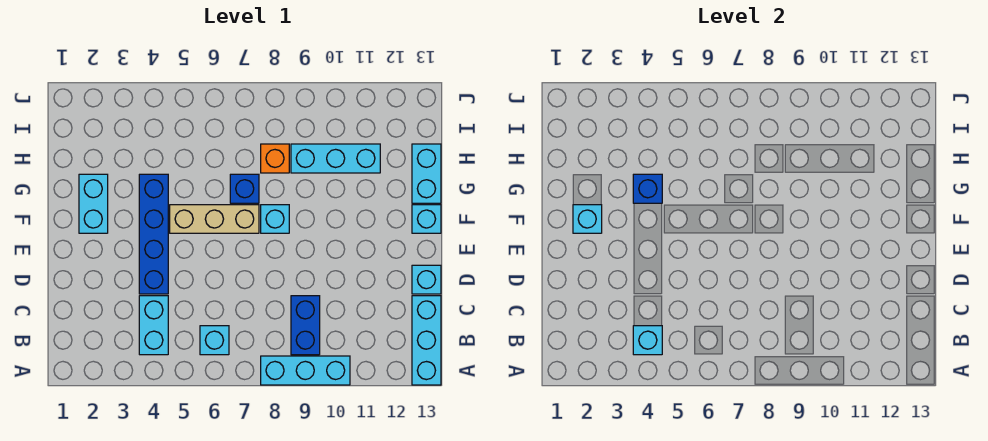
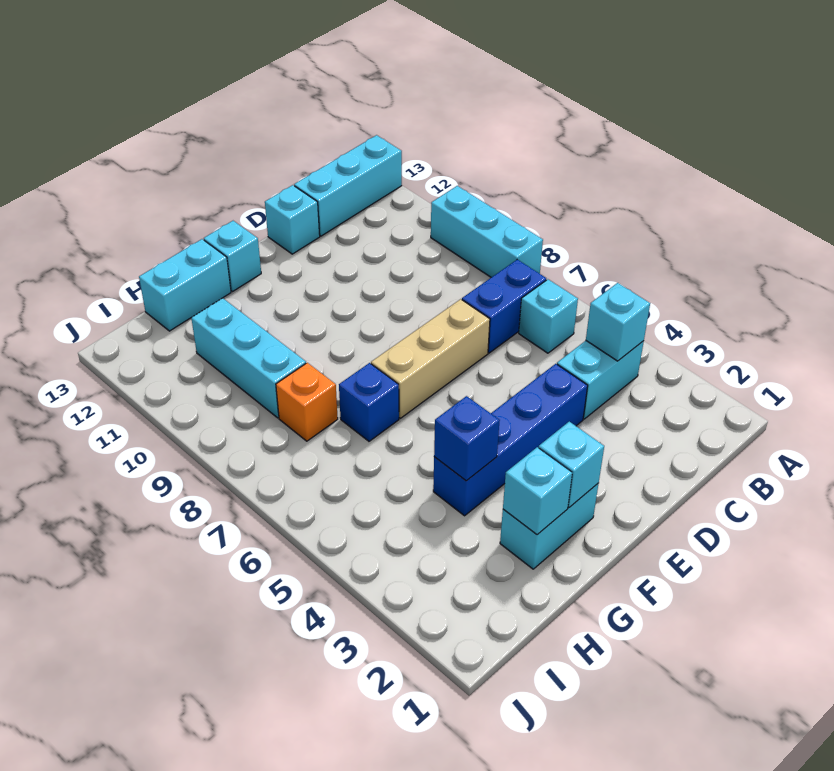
blue brick B9:C9 level 1 -> blue brick B7:C7 level 1
tan brick F5:F7 level 1 -> tan brick D7:F7 level 1
cyan brick F8 level 1 -> cyan brick G2 level 2

